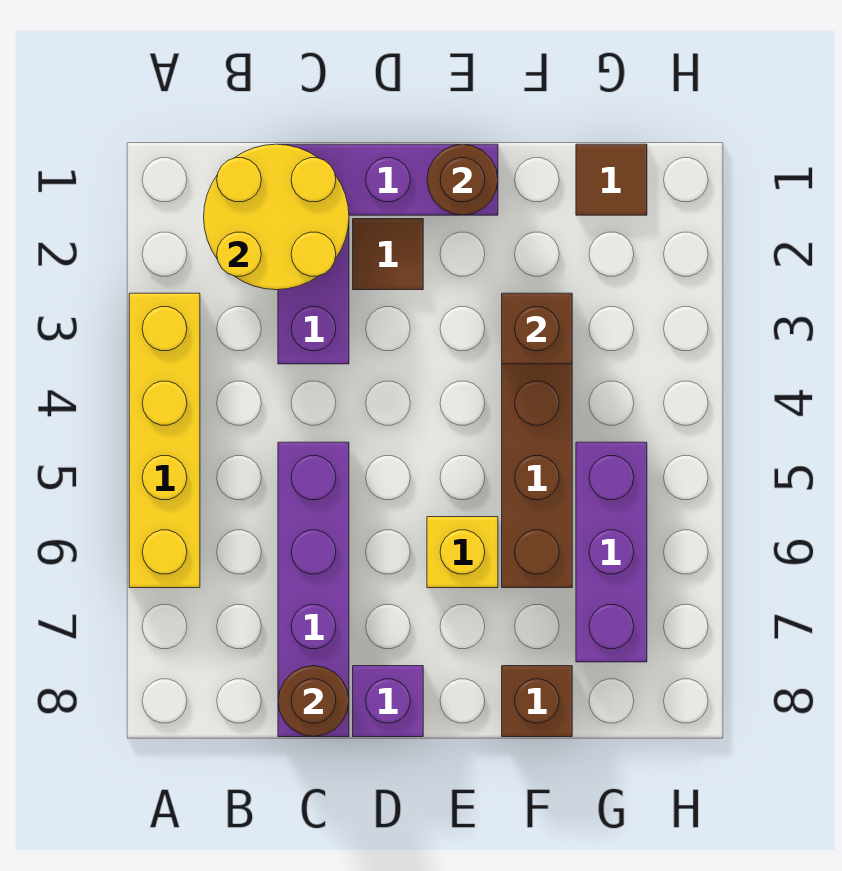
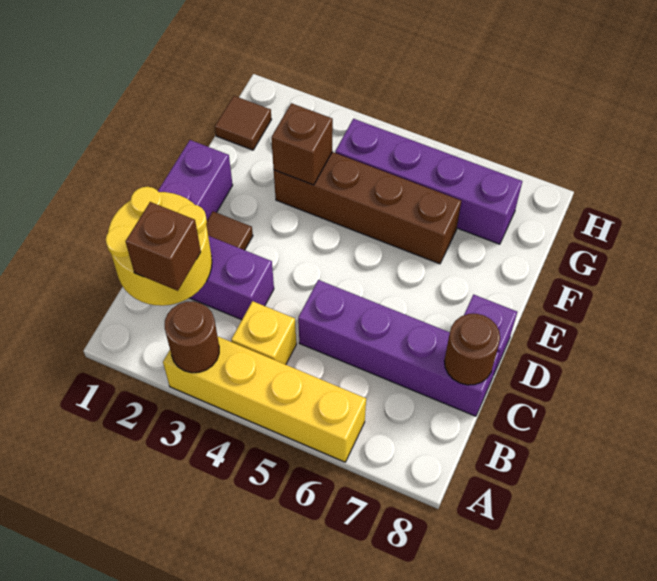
brown round brick E1 level 2 -> brown round brick A3 level 2
yellow brick E6 level 1 -> yellow brick B4 level 1
brown brick F8 level 1 -> brown brick B2 level 3
purple brick G5:G7 level 1 -> purple brick G4:G7 level 1

